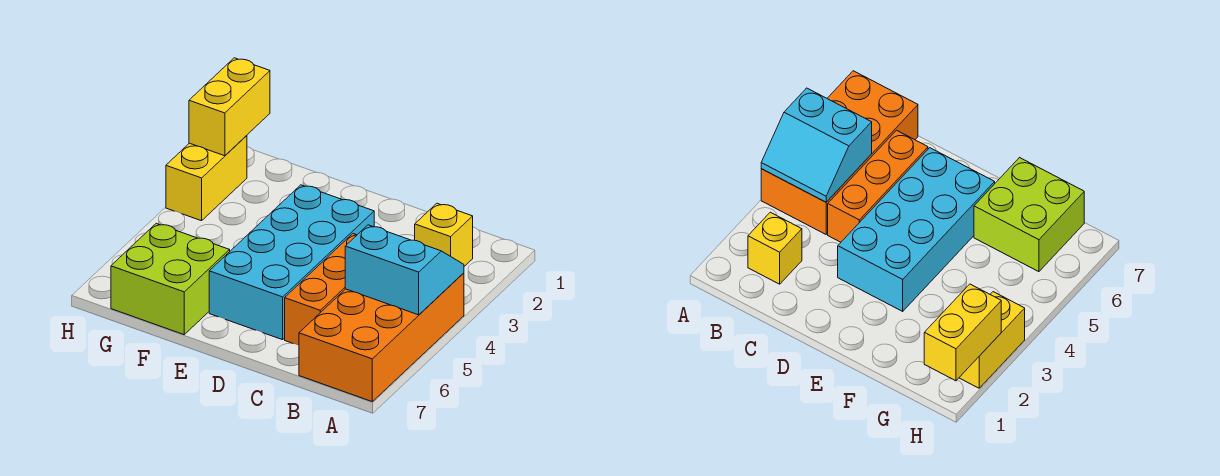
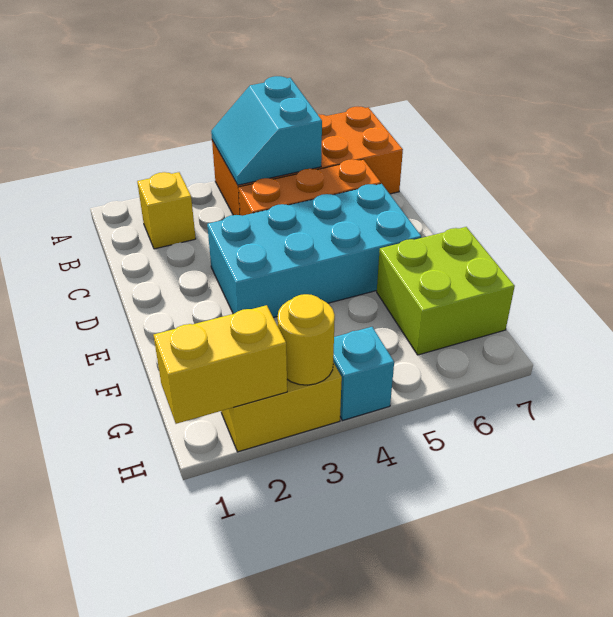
none -> yellow round brick H3 level 2
none -> cyan brick H4 level 1

